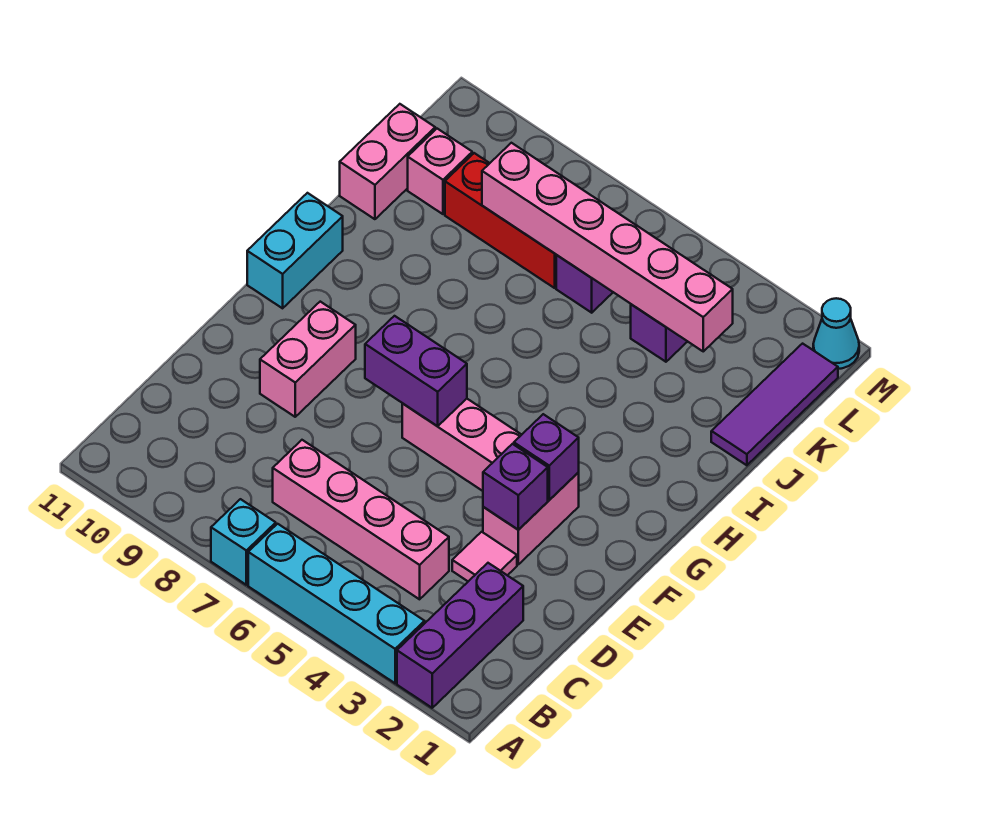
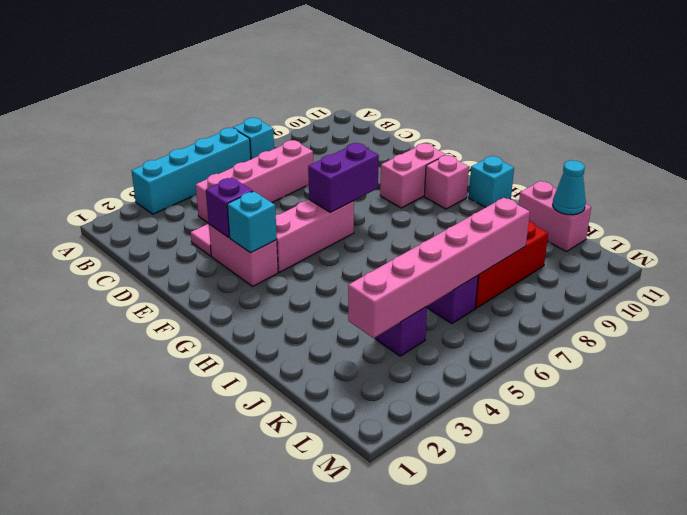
purple brick A2:C2 level 1 -> none
pink brick E9:F9 level 1 -> pink brick F9:F10 level 1
purple brick F3 level 2 -> cyan brick F3 level 2
cyan brick G11:H11 level 1 -> cyan brick H11 level 1
purple tile J1:L1 level 1 -> none
pink brick K10 level 1 -> pink brick G10 level 1
cyan cone M1 level 1 -> cyan cone K11 level 2

